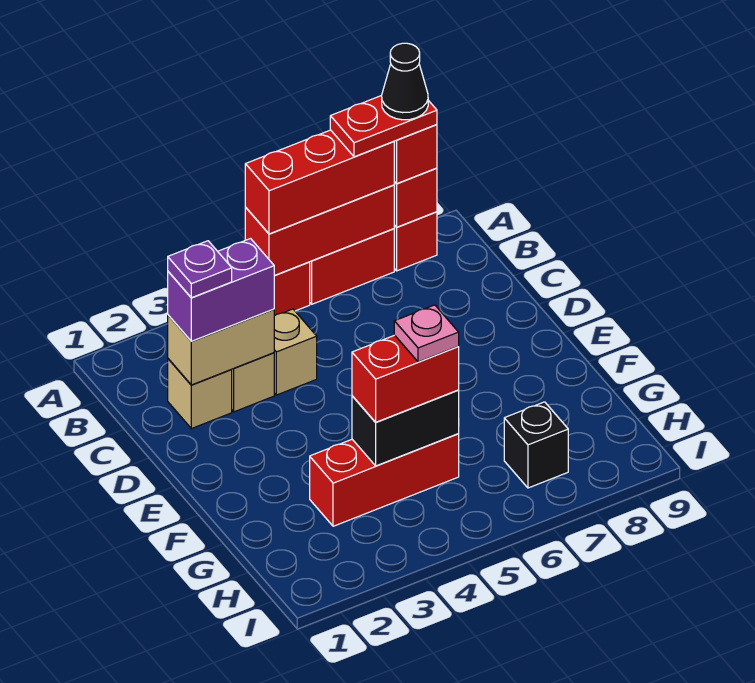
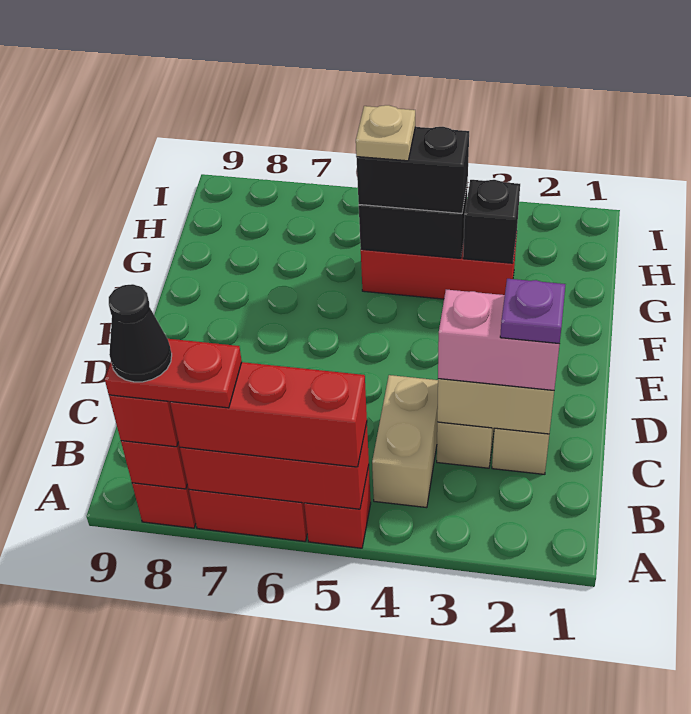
purple brick C2:C3 level 3 -> pink brick C2:C3 level 3
tan brick C4 level 1 -> tan brick B4:C4 level 1
red brick G4:G5 level 3 -> black brick G4:G5 level 3
pink plate G5 level 4 -> tan plate G5 level 4
black brick H7 level 1 -> black brick G3 level 2

